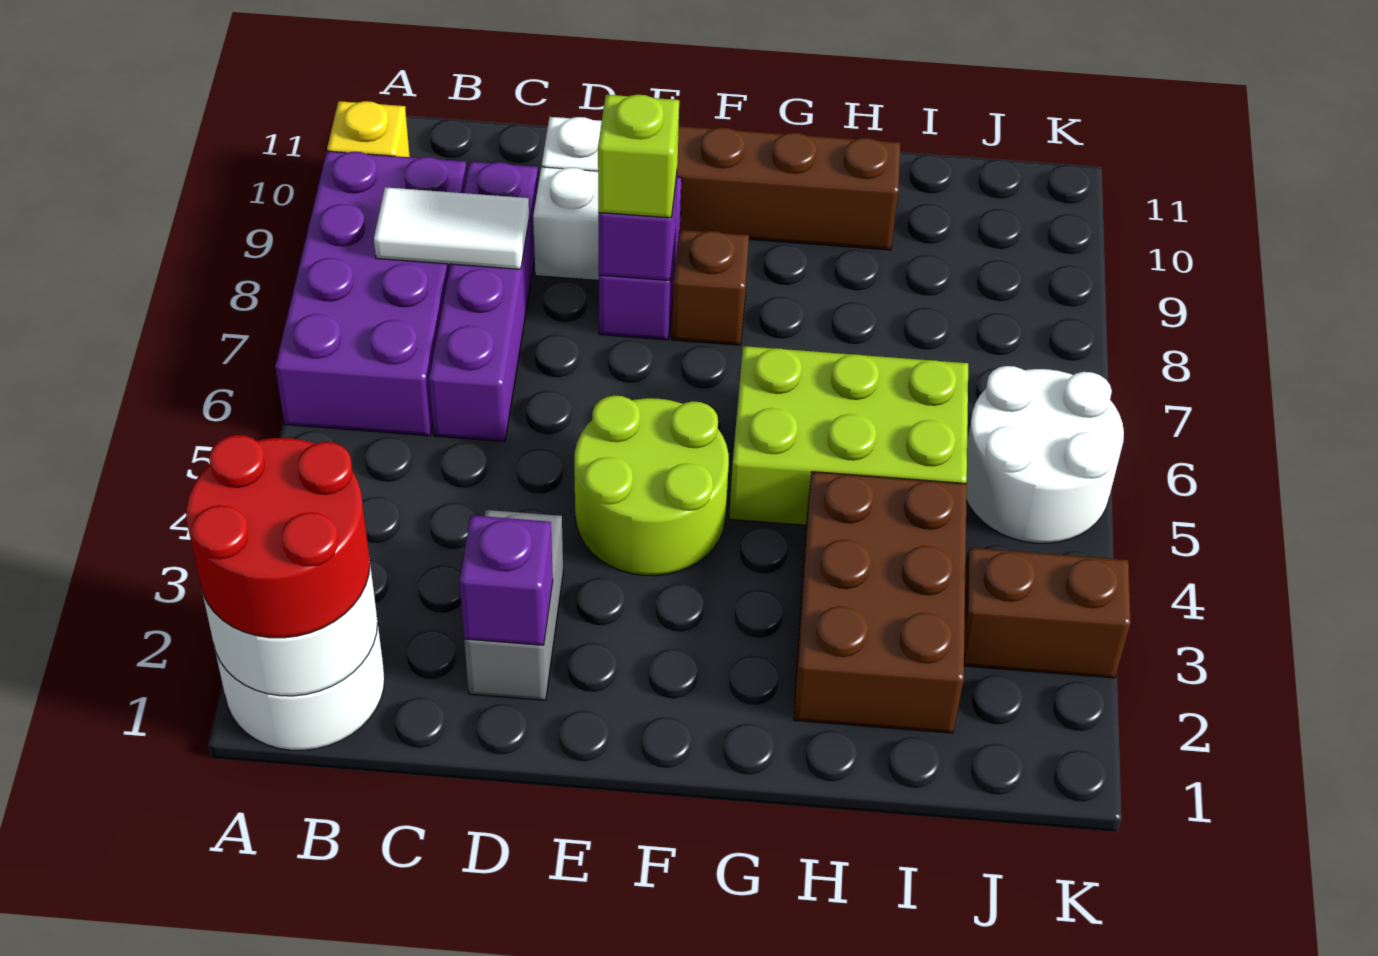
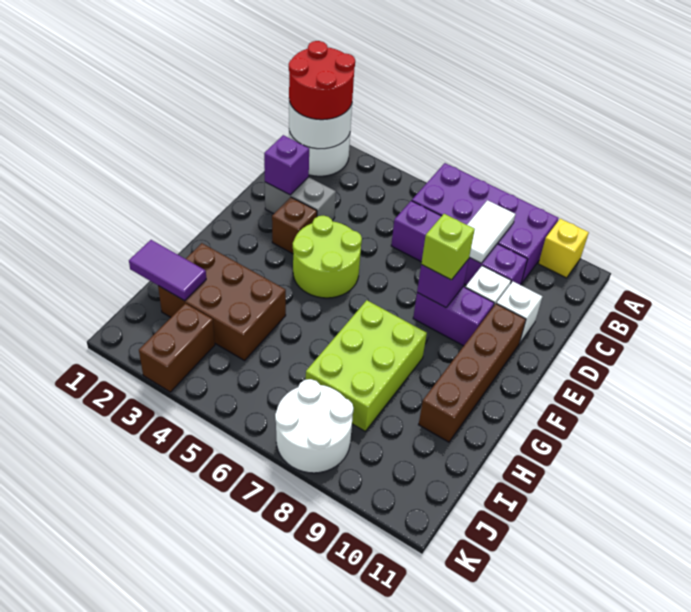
brown brick F8 level 1 -> brown brick E3 level 1
lime brick G5:I6 level 1 -> lime brick G7:I8 level 1
none -> purple tile I1:I2 level 2
white round brick J5:K6 level 1 -> white round brick J7:K8 level 1

